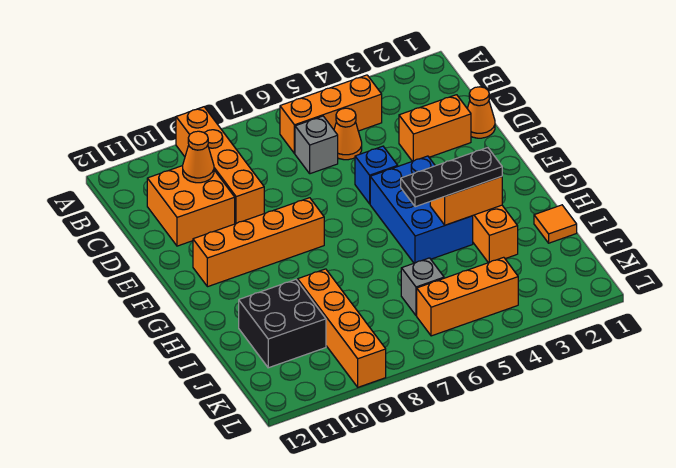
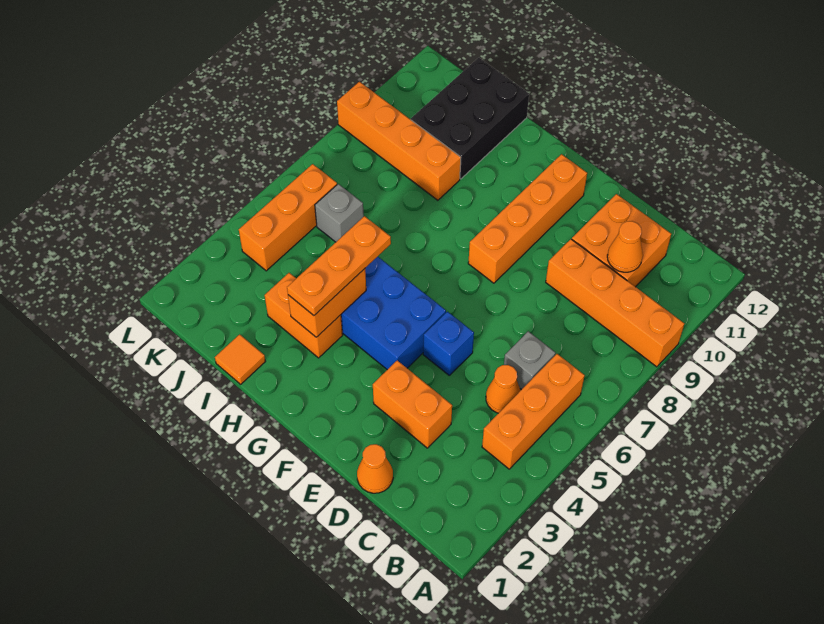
orange brick D2:D3 level 1 -> orange brick D3:E3 level 1
black plate H3:H5 level 3 -> orange plate H3:H5 level 3
black brick I10:J11 level 1 -> black brick I10:J12 level 1

